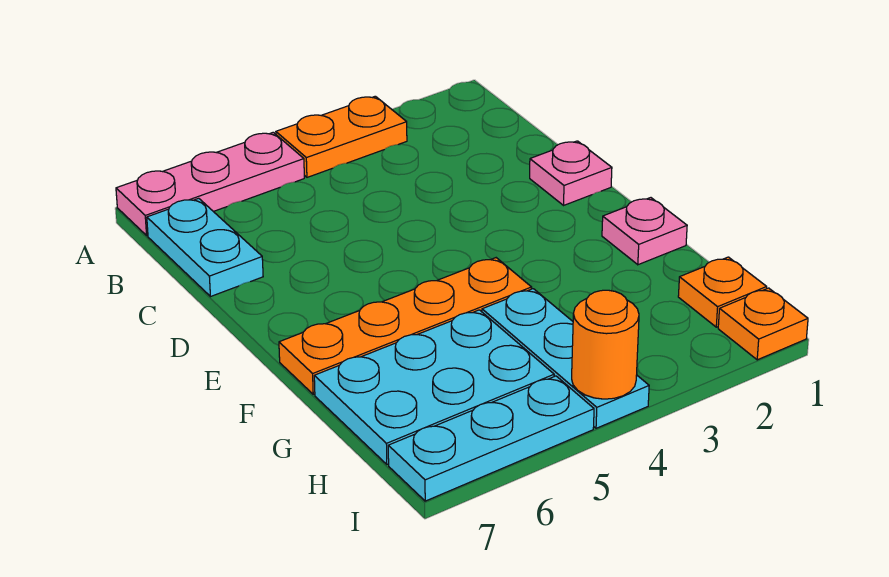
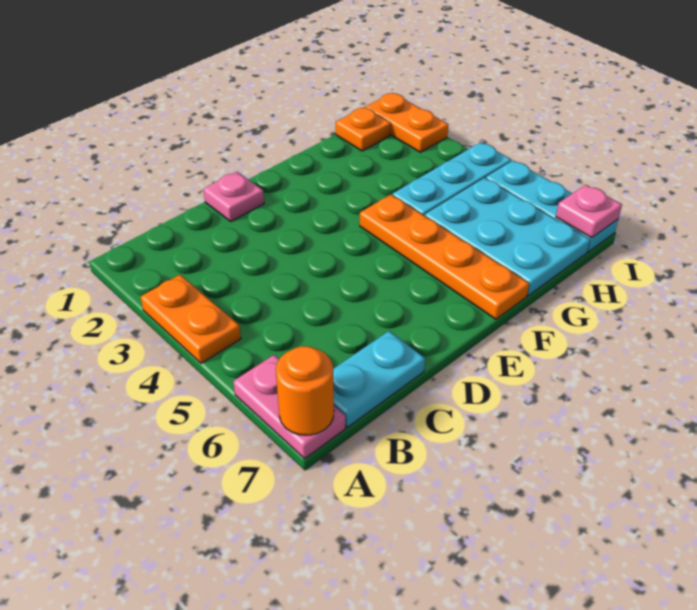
pink plate A5:A7 level 1 -> pink plate A6:A7 level 1
pink plate F1 level 1 -> pink plate I7 level 2
orange plate I1 level 1 -> orange plate I1:I2 level 1
orange round brick I4 level 2 -> orange round brick A7 level 2

